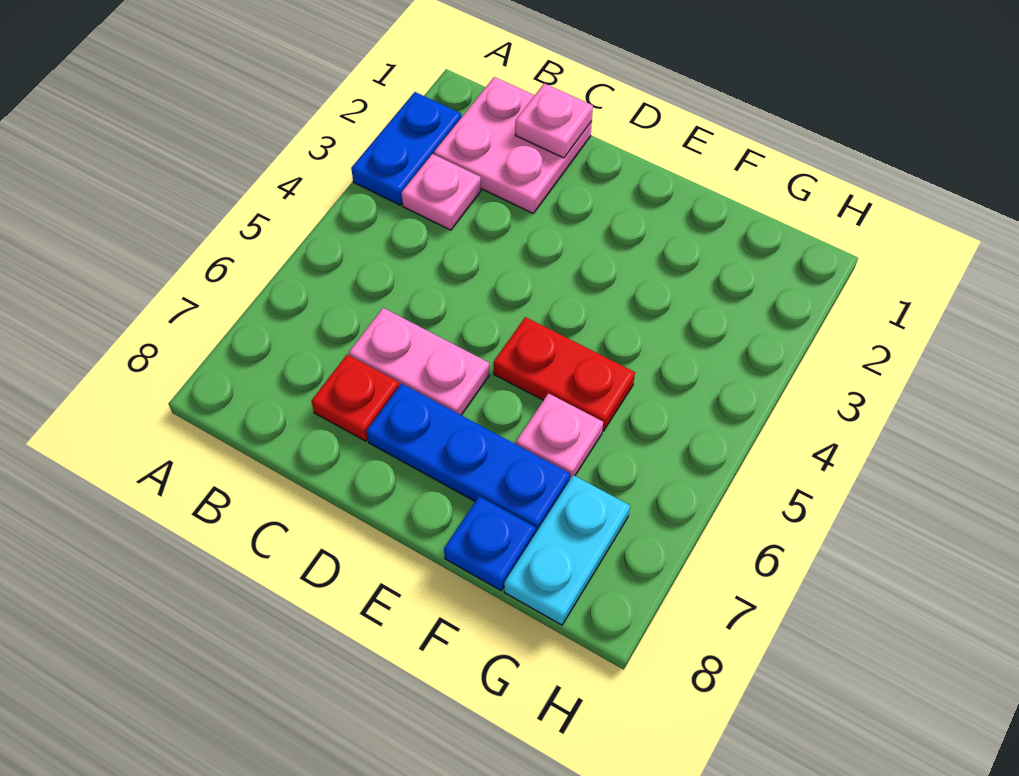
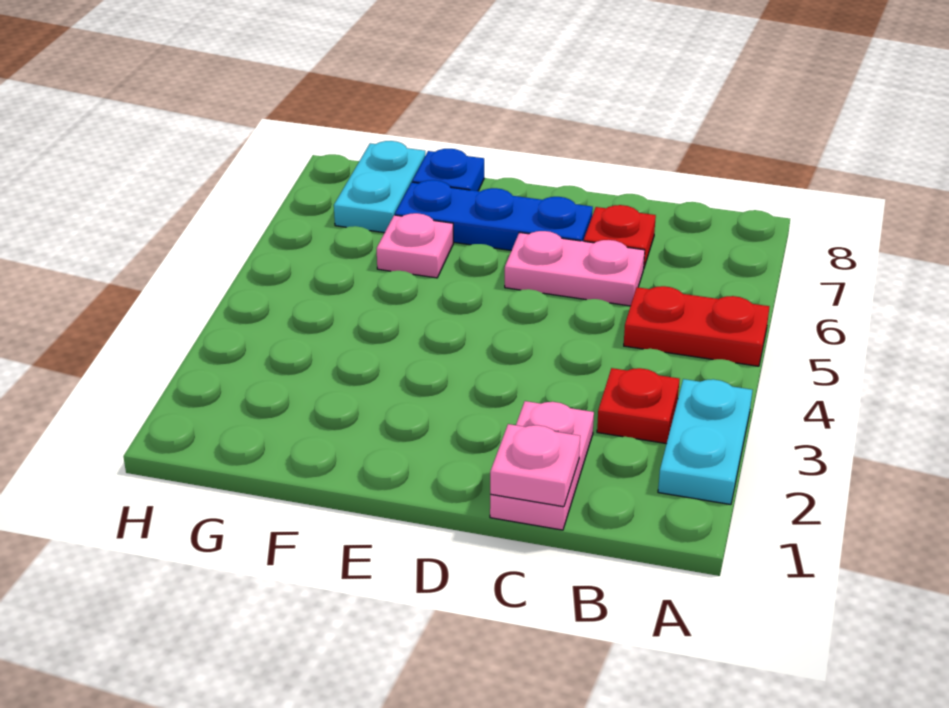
blue plate A2:A3 level 1 -> cyan plate A2:A3 level 1
pink plate B1:C2 level 1 -> pink plate C1:C2 level 1
pink plate B3 level 1 -> red plate B3 level 1
red plate E5:F5 level 1 -> red plate A5:B5 level 1

